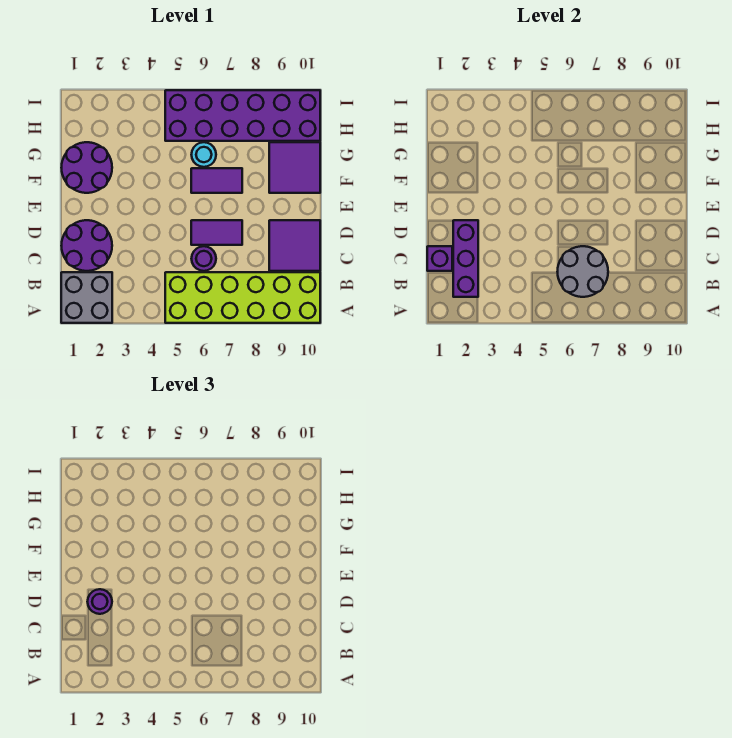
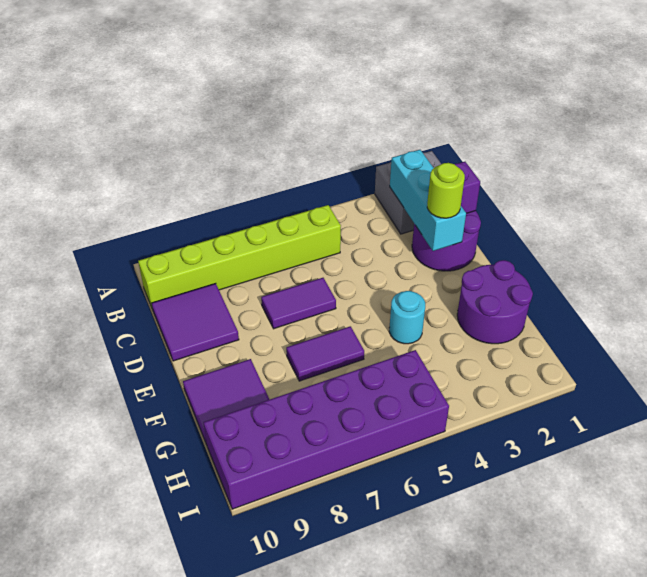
lime brick A5:B10 level 1 -> lime brick B5:B10 level 1
purple brick B2:D2 level 2 -> cyan brick B2:D2 level 2
grey round brick B6:C7 level 2 -> none
purple round brick C6 level 1 -> none
purple round brick D2 level 3 -> lime round brick D2 level 3
cyan round brick G6 level 1 -> cyan round brick F4 level 1

